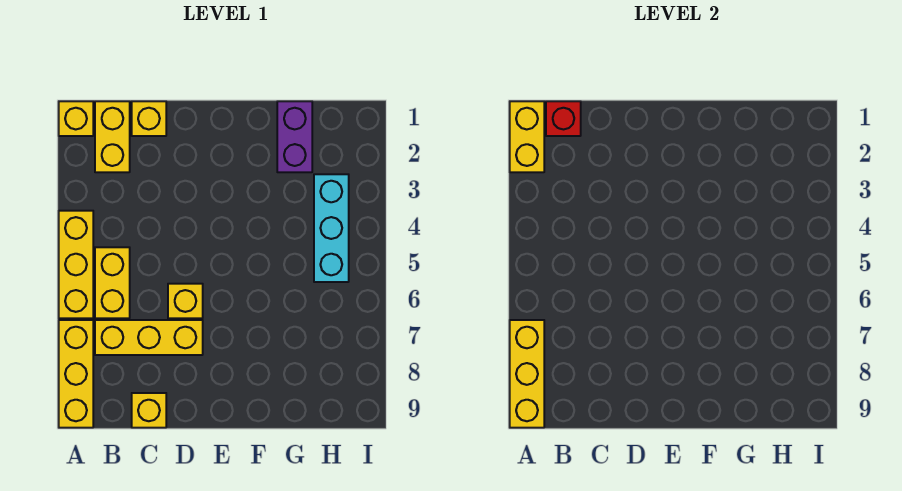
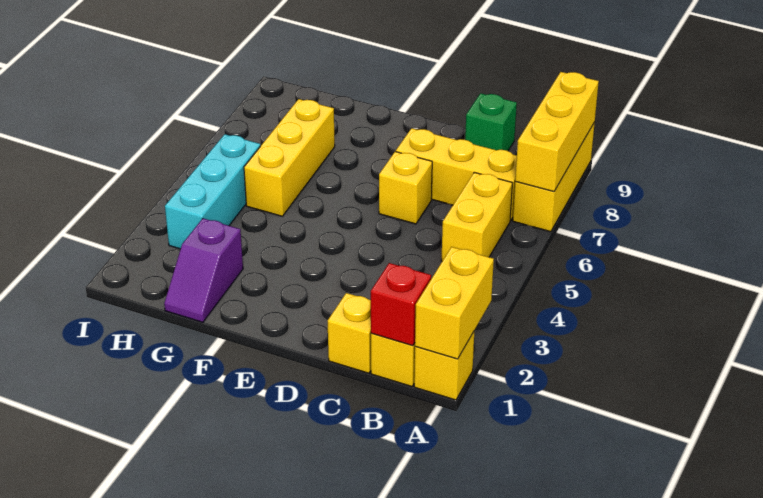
yellow brick A4:A6 level 1 -> yellow brick G5:G7 level 1
yellow brick C9 level 1 -> green brick C9 level 1
purple brick G1:G2 level 1 -> purple slope G1:G2 level 1 top 2

